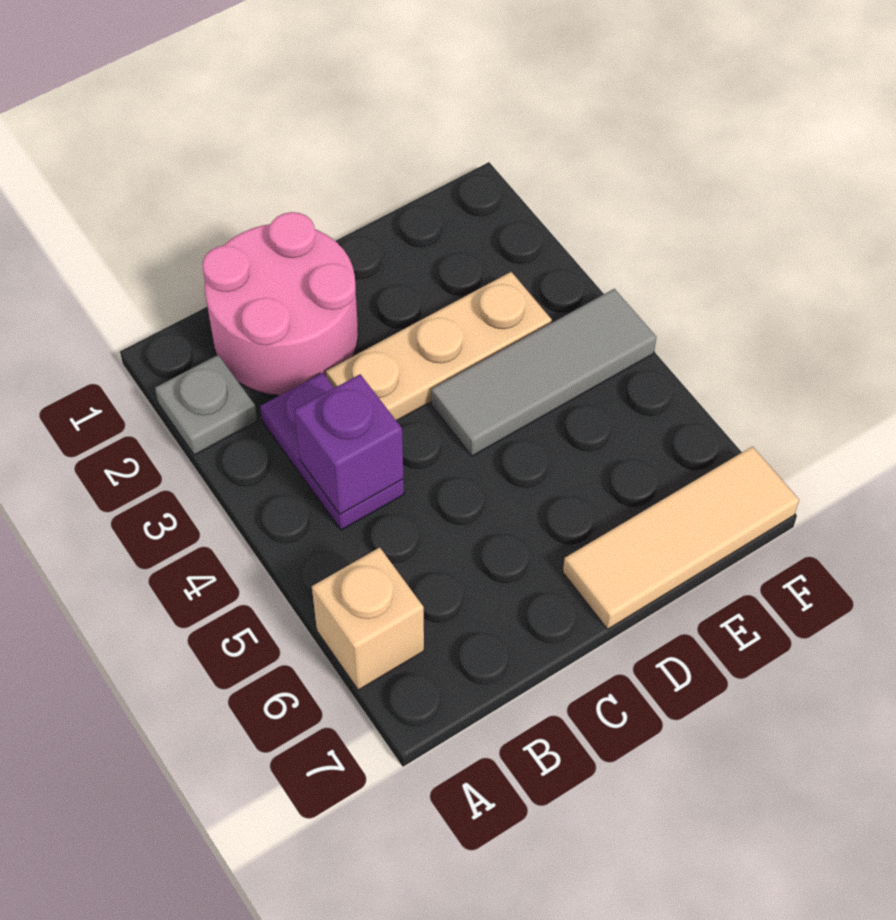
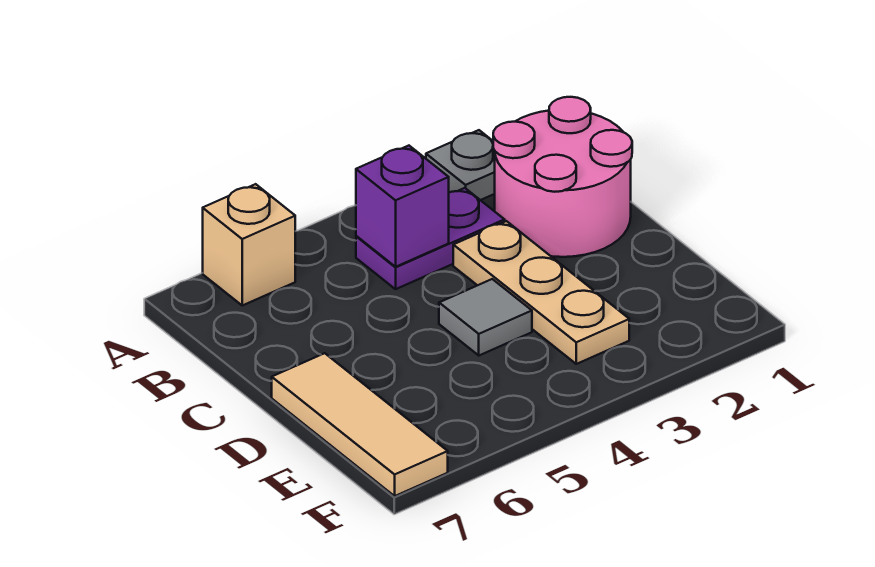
grey tile D4:F4 level 1 -> grey tile D4 level 1

